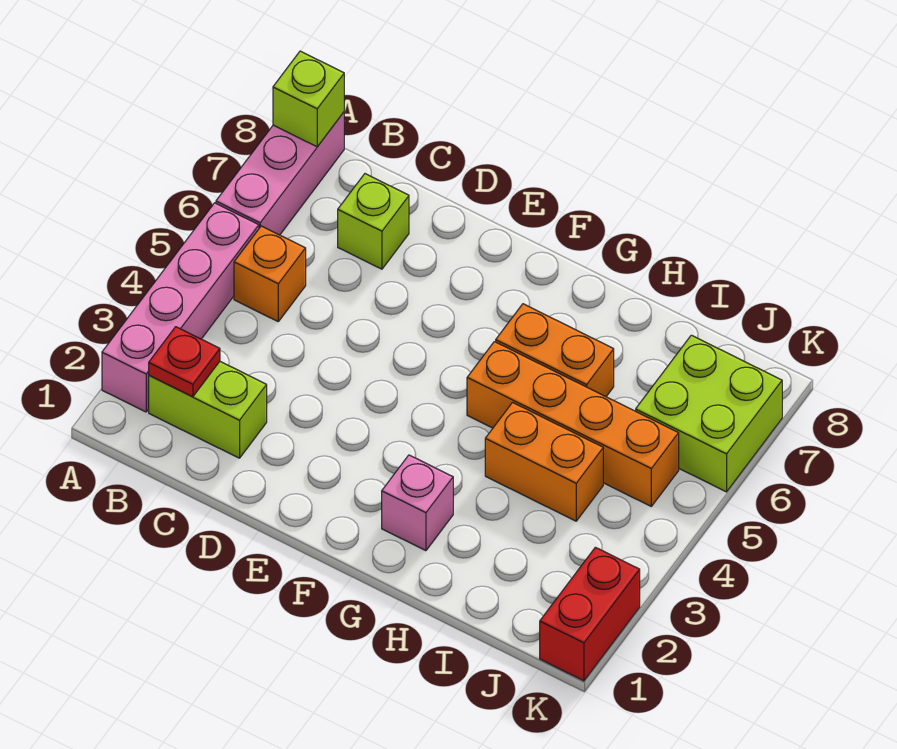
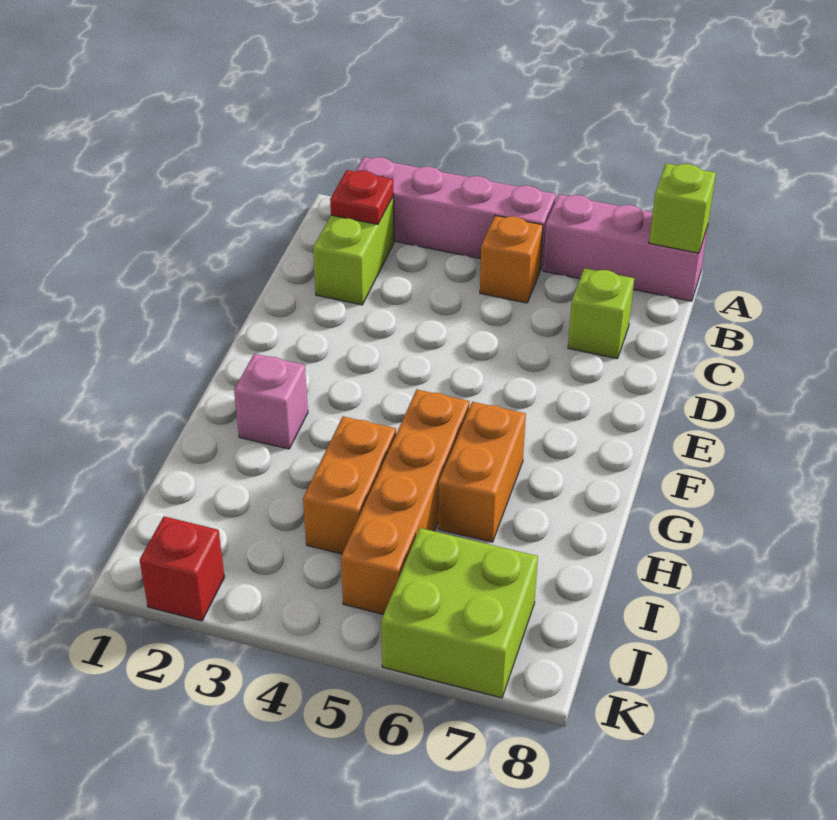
red brick K1:K2 level 1 -> red brick K2 level 1

